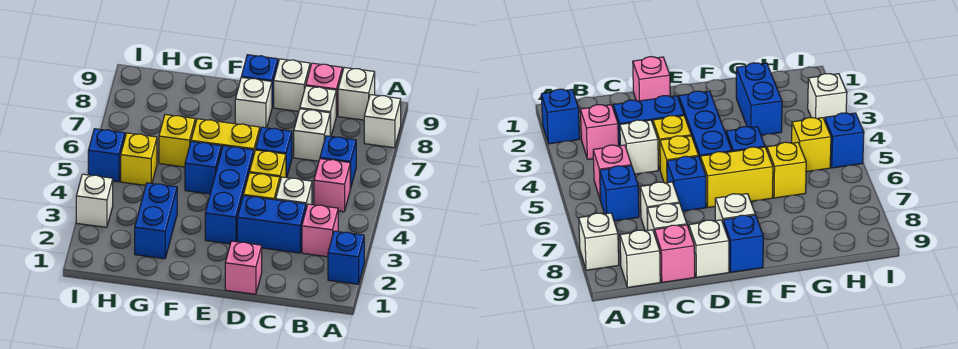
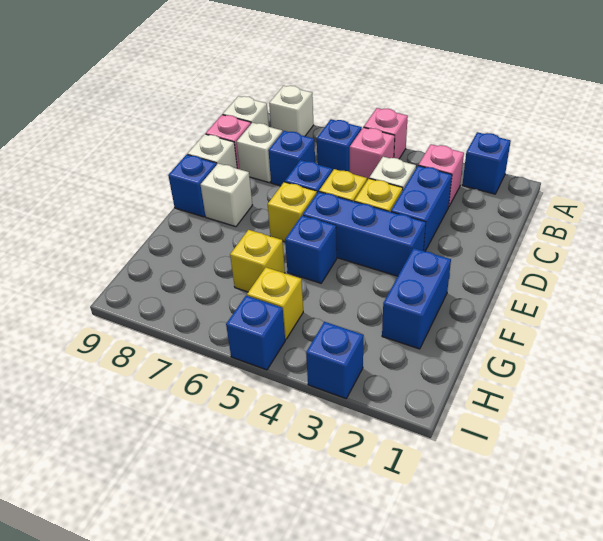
white brick C7 level 1 -> blue brick C7 level 1
pink brick D1 level 1 -> pink brick A5 level 1
yellow brick E6:F6 level 1 -> yellow brick E6 level 1
blue brick G2:G3 level 1 -> blue brick F2:G2 level 1
white brick I3 level 1 -> blue brick I3 level 1

